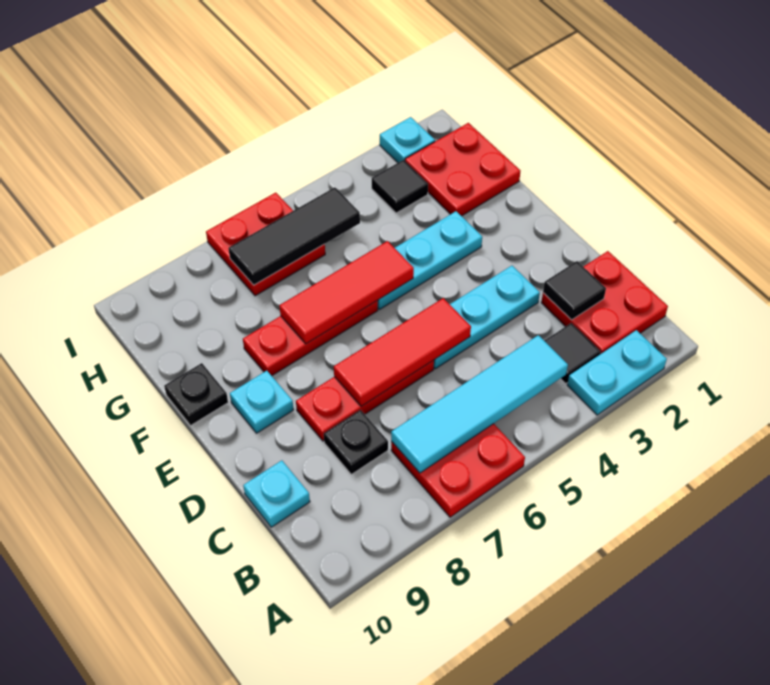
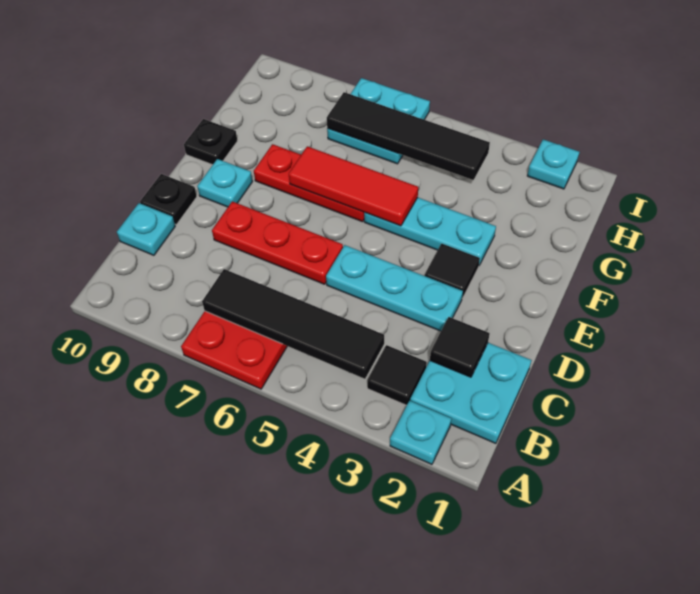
cyan plate A2:A3 level 1 -> cyan plate A2 level 1
red plate B1:C2 level 1 -> cyan plate B1:C2 level 1
cyan tile B4:B7 level 2 -> black tile B4:B7 level 2
black plate C8 level 1 -> black plate D10 level 1
red tile D5:D7 level 2 -> none
red plate G1:H2 level 1 -> none
black tile H3 level 1 -> black tile E3 level 1
black tile H5:H7 level 2 -> black tile H4:H7 level 2
red plate H6:I7 level 1 -> cyan plate H6:I7 level 1

